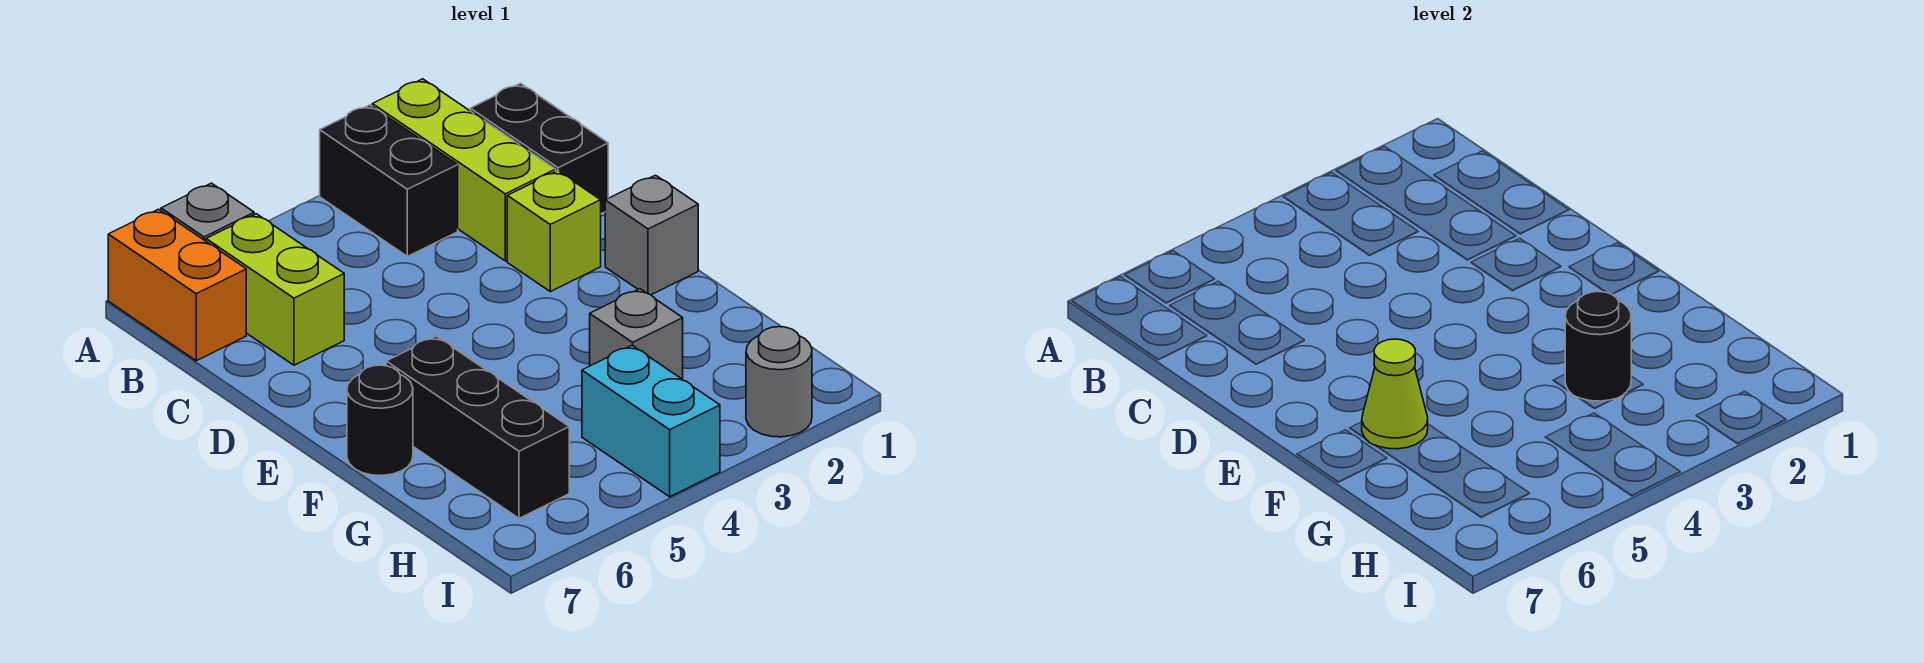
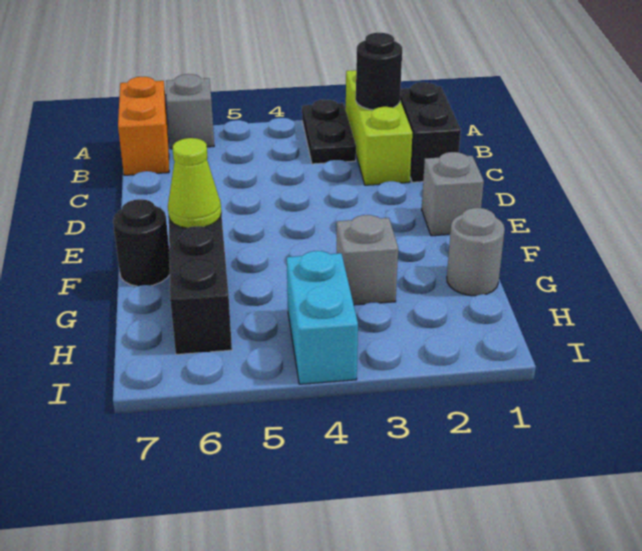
black brick A3:B3 level 1 -> black plate A3:B3 level 1
lime brick B6:C6 level 1 -> none
lime brick D2 level 1 -> none
black round brick G3 level 2 -> black round brick B2 level 2
grey round brick I2 level 1 -> grey round brick G1 level 1

